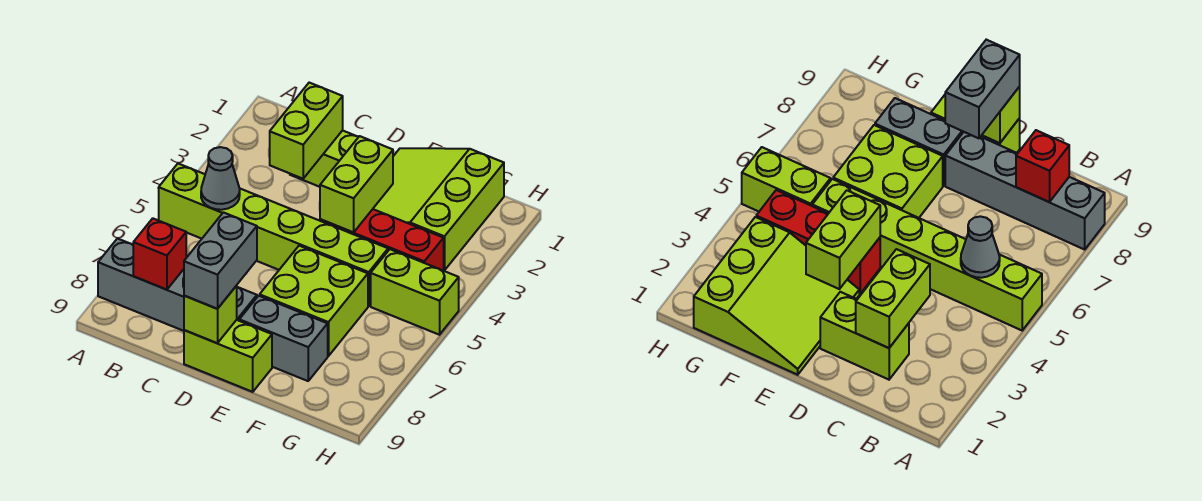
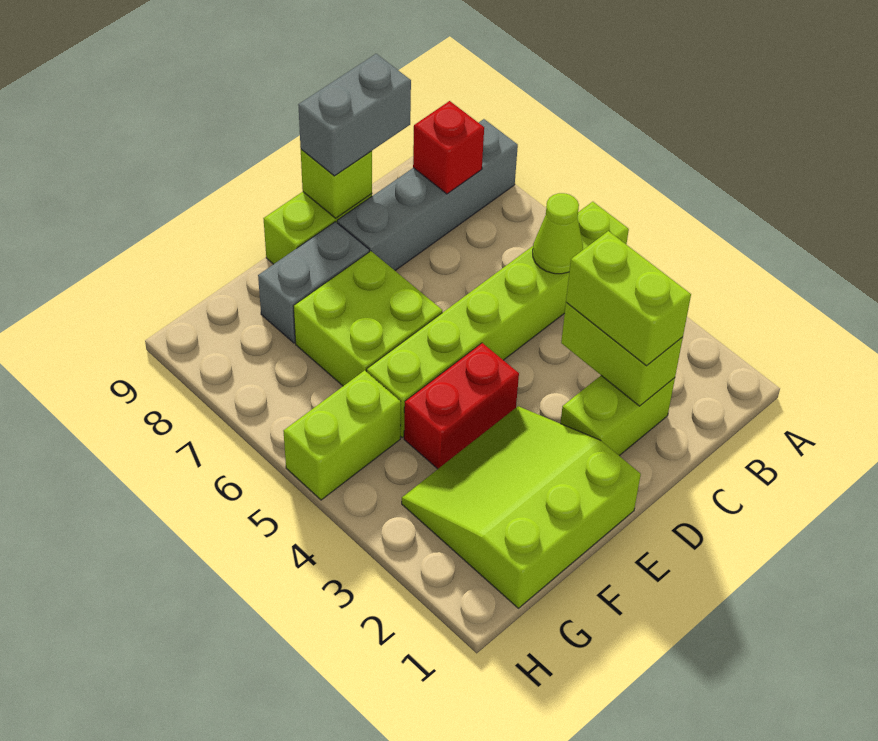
grey cone B5 level 2 -> lime cone B5 level 2
grey brick D8:D9 level 3 -> grey brick C9:D9 level 3
lime slope E1:G3 level 1 top G -> lime slope E1:G3 level 1 top 1
lime brick E3:E4 level 2 -> lime brick C2:C3 level 3
red brick E4:G4 level 1 -> red brick E4:F4 level 1

